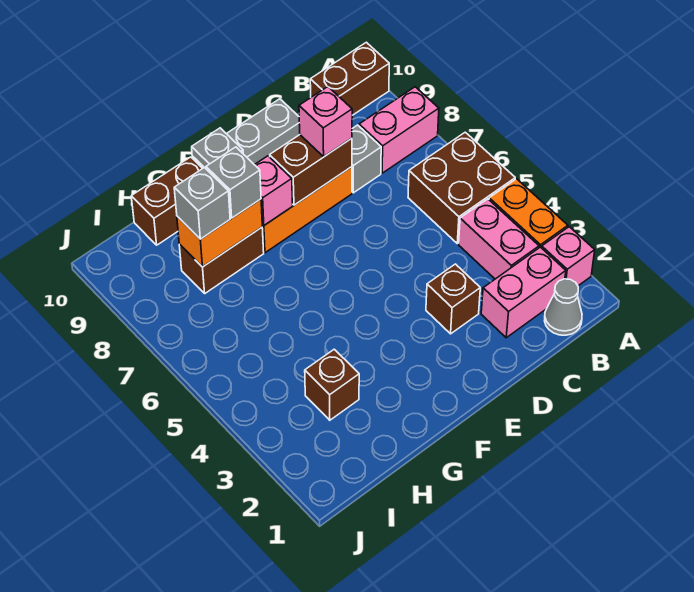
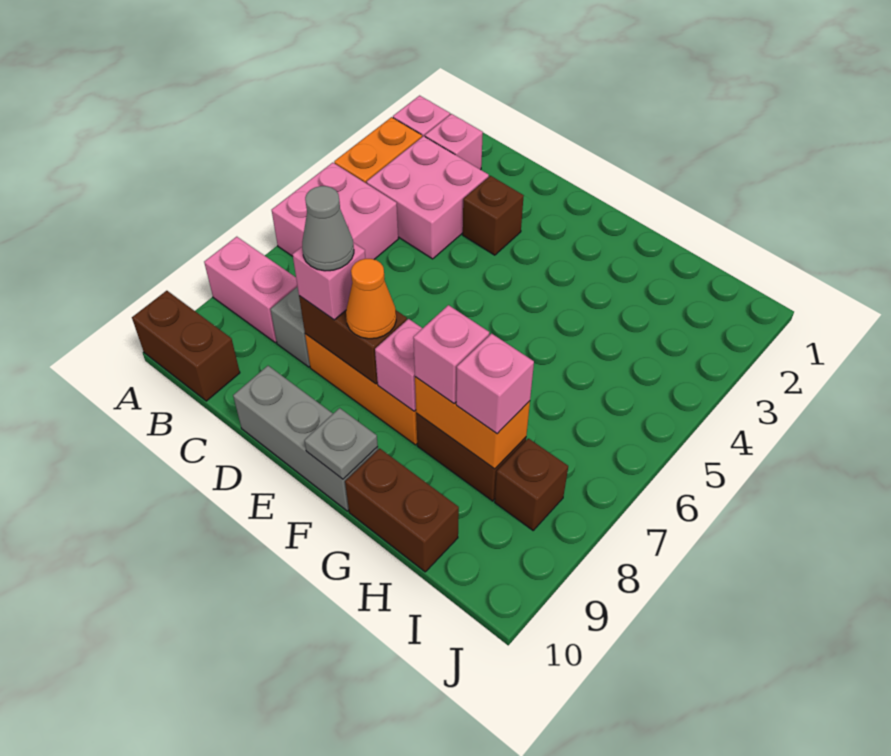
brown brick A5:B6 level 1 -> pink brick A5:B6 level 1
grey cone B1 level 1 -> grey cone D8 level 4
pink brick B2:C2 level 1 -> pink brick B2 level 1
pink brick B3:B4 level 1 -> pink brick B3:C4 level 1
none -> orange cone E8 level 3
grey brick G8 level 3 -> pink brick G8 level 3
brown brick H3 level 1 -> brown brick I8 level 1
grey brick H8 level 3 -> pink brick H8 level 3

